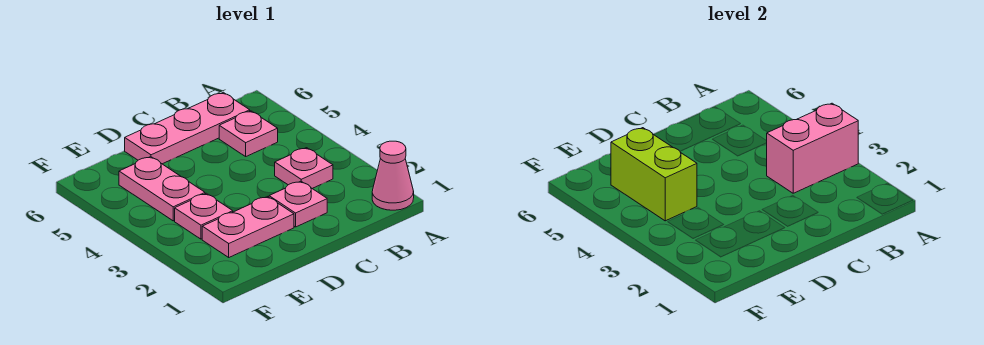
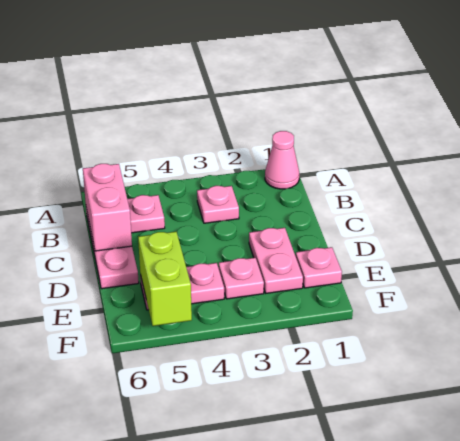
pink brick A3:B3 level 2 -> pink brick B6:C6 level 2
pink plate C2 level 1 -> pink plate E1 level 1
lime brick E4:E5 level 2 -> lime brick E5:F5 level 2

